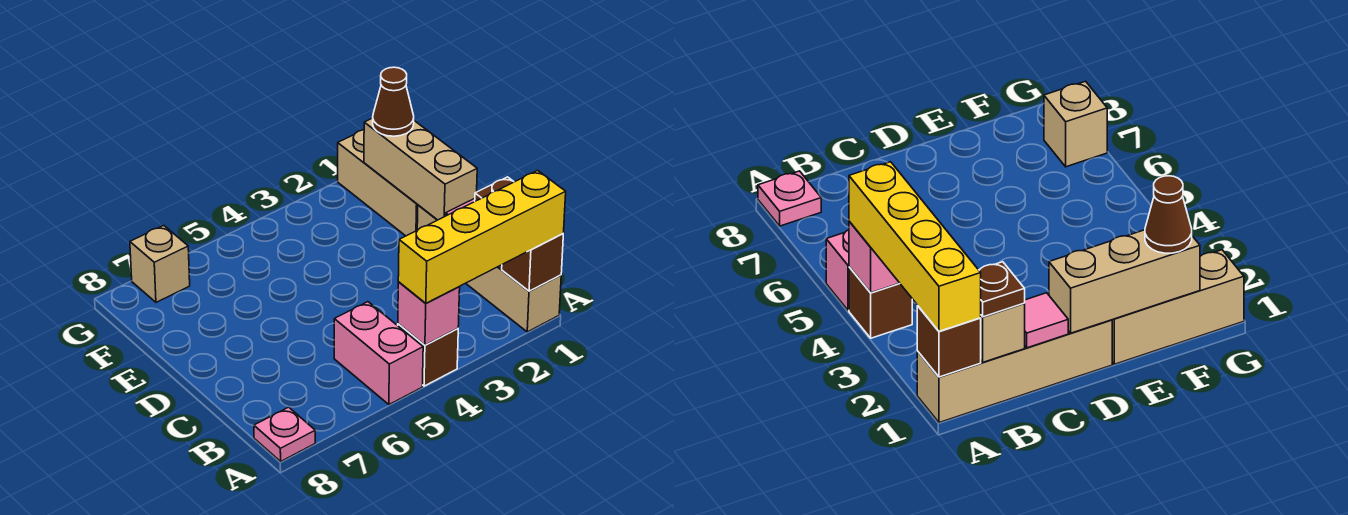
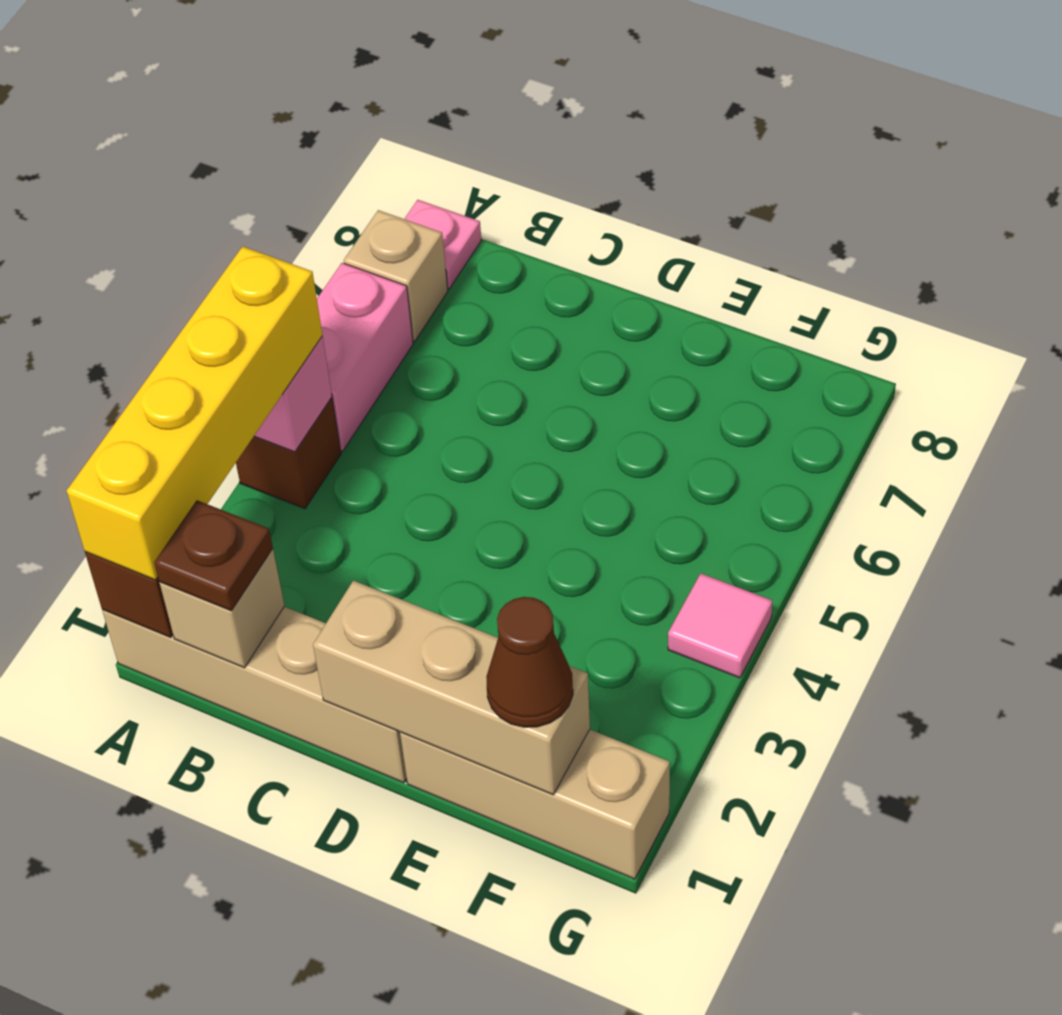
pink brick A5:B5 level 1 -> pink brick A5:A6 level 1
pink tile C1 level 2 -> pink tile G4 level 1
tan brick G7 level 1 -> tan brick A7 level 1

